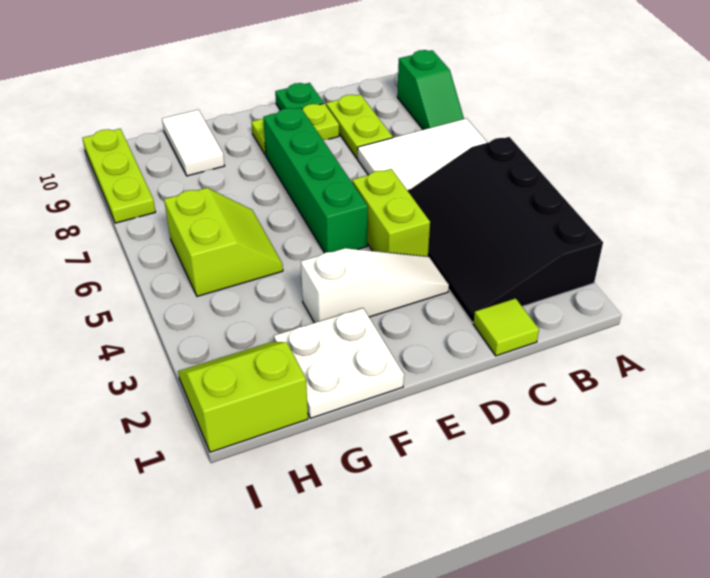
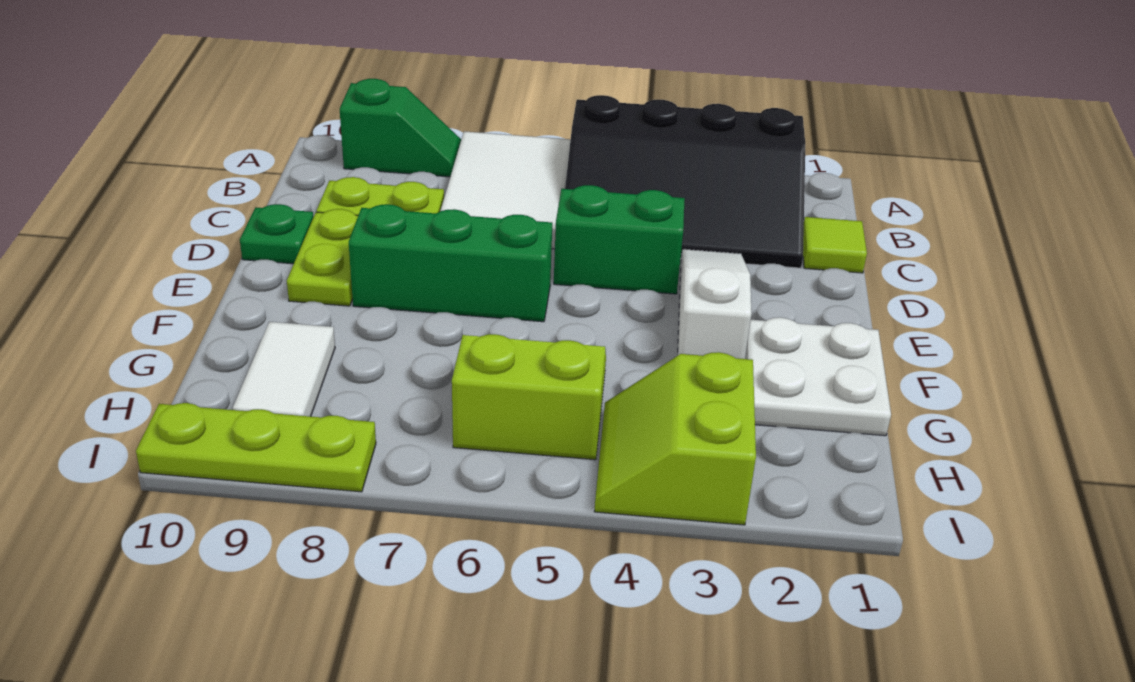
lime brick D4:D5 level 1 -> green brick D4:D5 level 1
green brick E5:E8 level 1 -> green brick E6:E8 level 1
white tile G9:G10 level 1 -> white tile G9:H9 level 1
lime slope H1:I2 level 1 top 1 -> lime slope H3:I4 level 1 top 3

